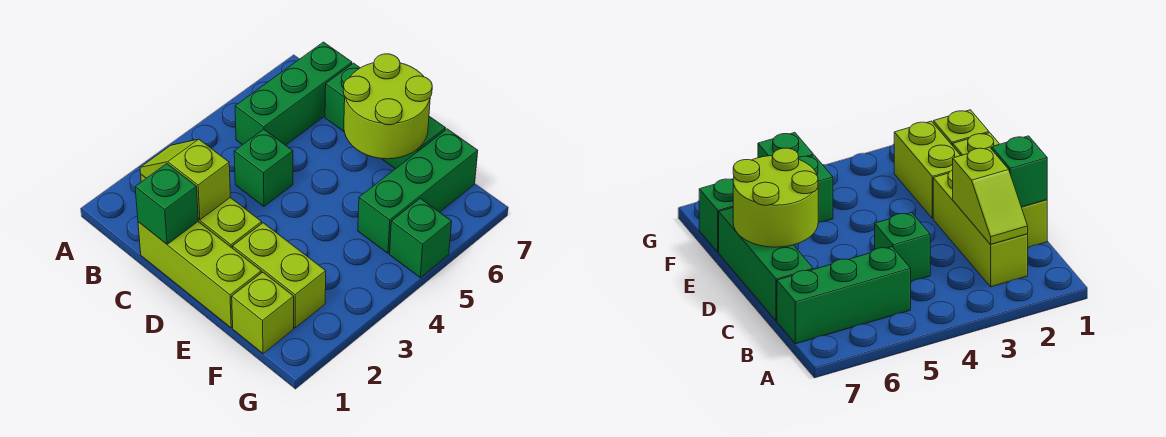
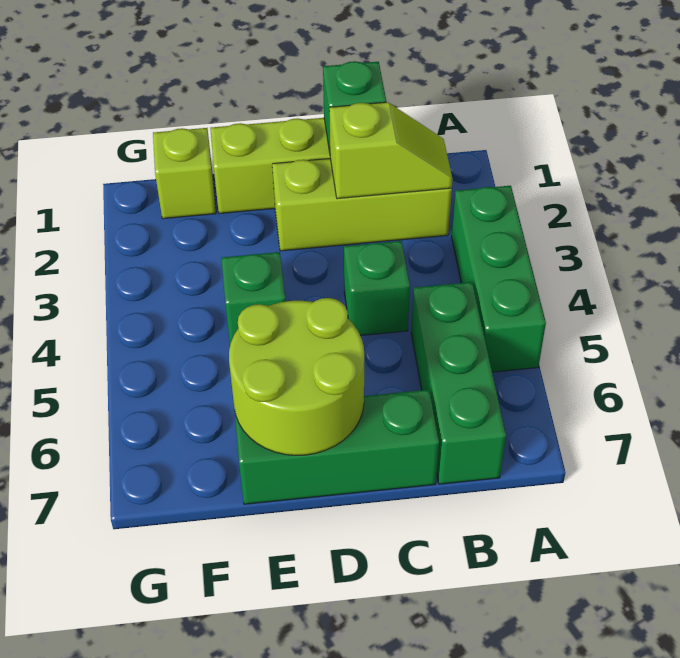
lime brick E2:F2 level 1 -> none
green brick F5:F7 level 1 -> green brick A3:A5 level 1
green brick G5 level 1 -> green brick E4 level 1

